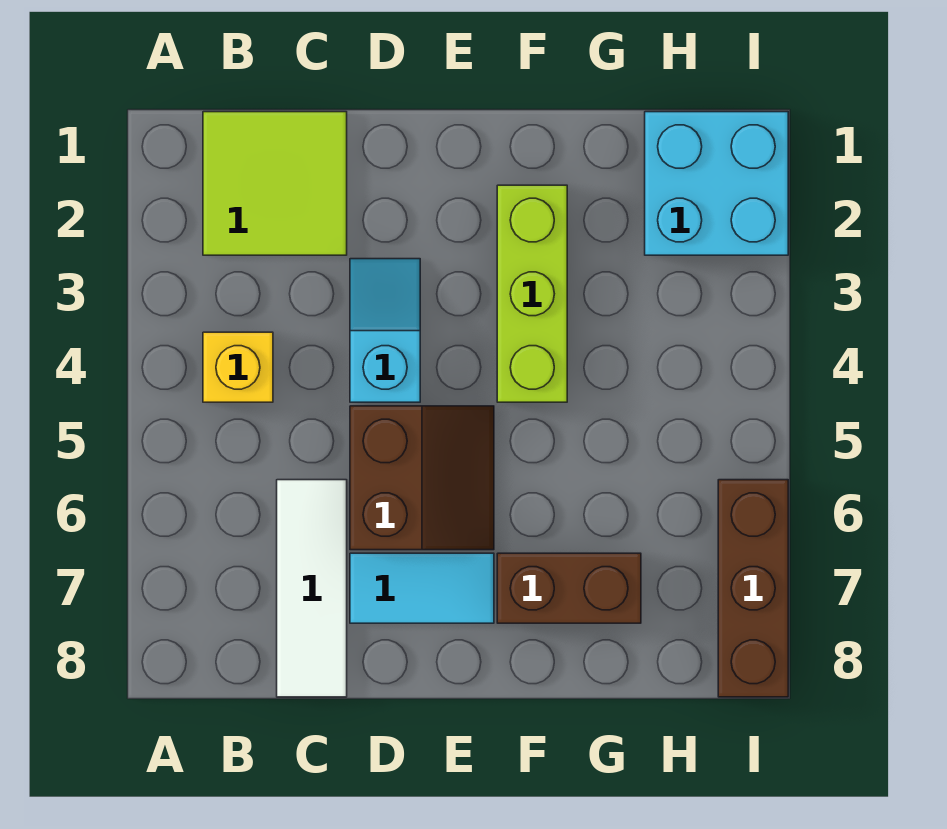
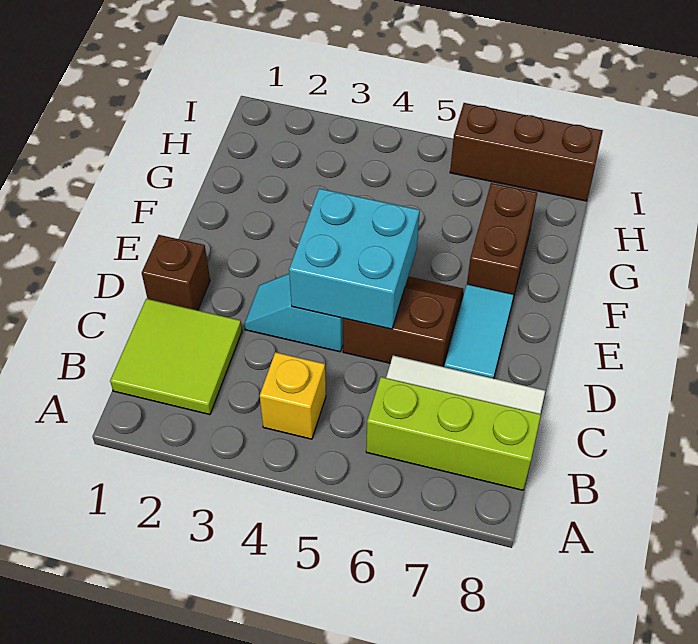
none -> brown brick D1 level 1
lime brick F2:F4 level 1 -> lime brick B6:B8 level 1
cyan brick H1:I2 level 1 -> cyan brick D4:E5 level 2

